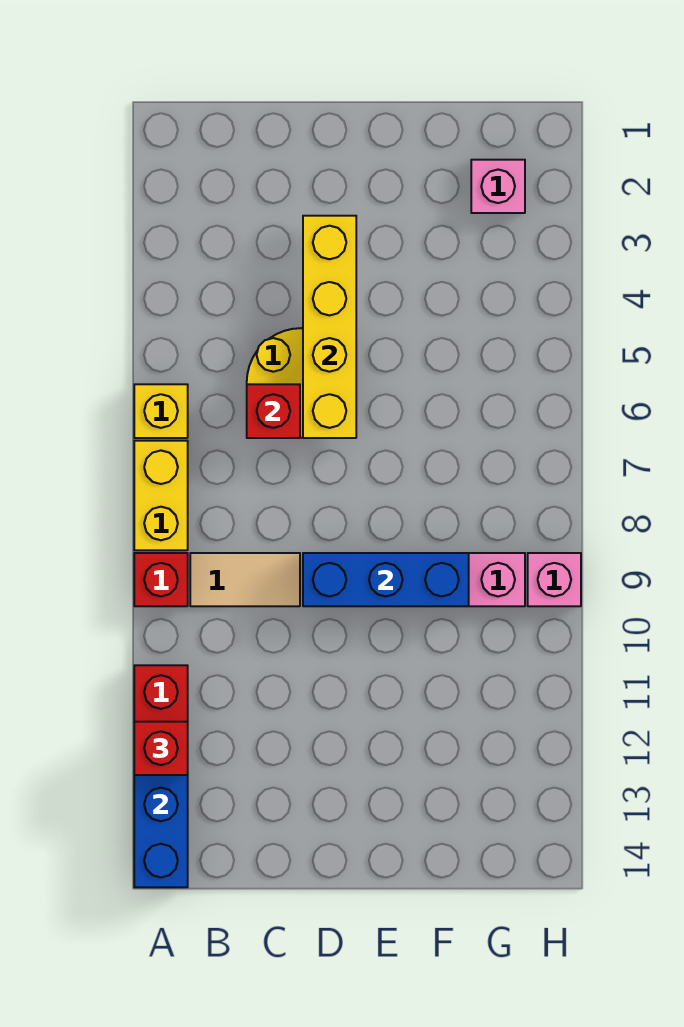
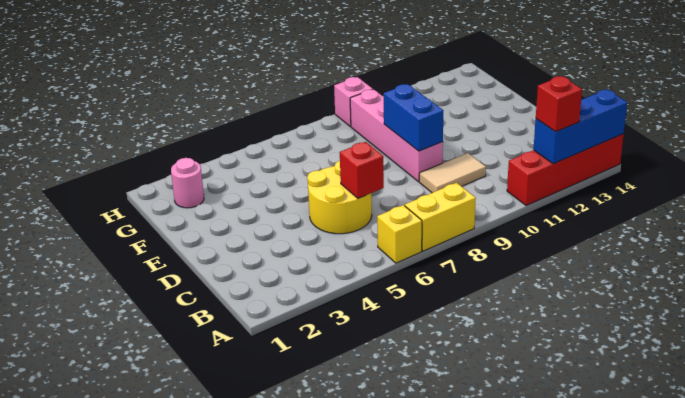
red brick A9 level 1 -> none
tan tile B9:C9 level 1 -> tan tile C9:C10 level 1
yellow brick D3:D6 level 2 -> none
blue brick D9:F9 level 2 -> blue brick D9:E9 level 2
pink brick G2 level 1 -> pink round brick G2 level 1

